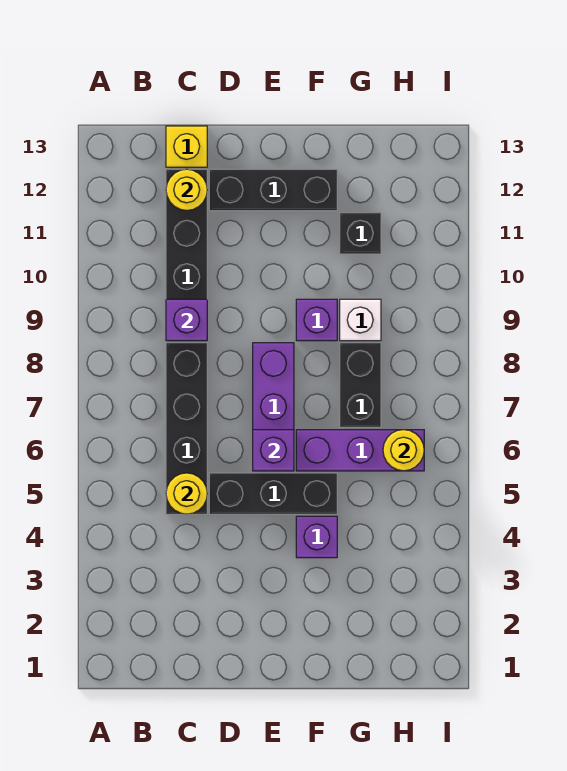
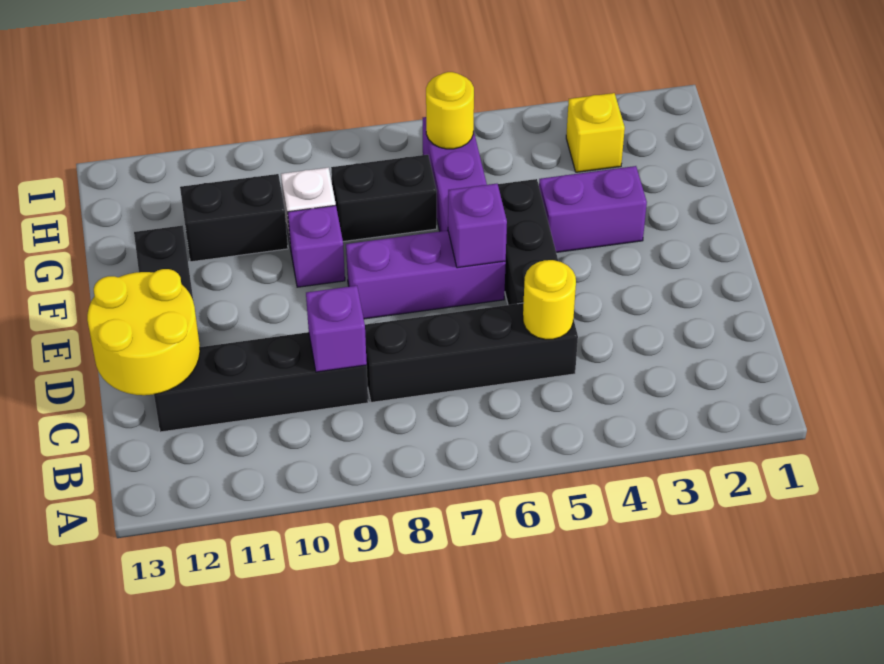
yellow round brick C12 level 2 -> yellow round brick C12:D13 level 2
yellow brick C13 level 1 -> yellow brick H3 level 1
purple brick F4 level 1 -> purple brick F3:F4 level 1
black brick G11 level 1 -> black brick G10:G11 level 1

